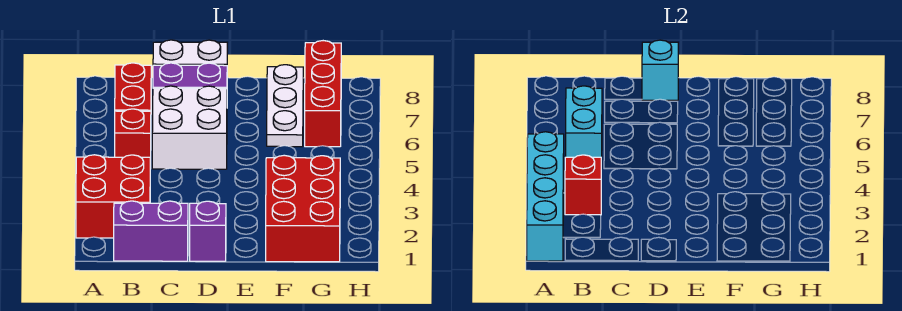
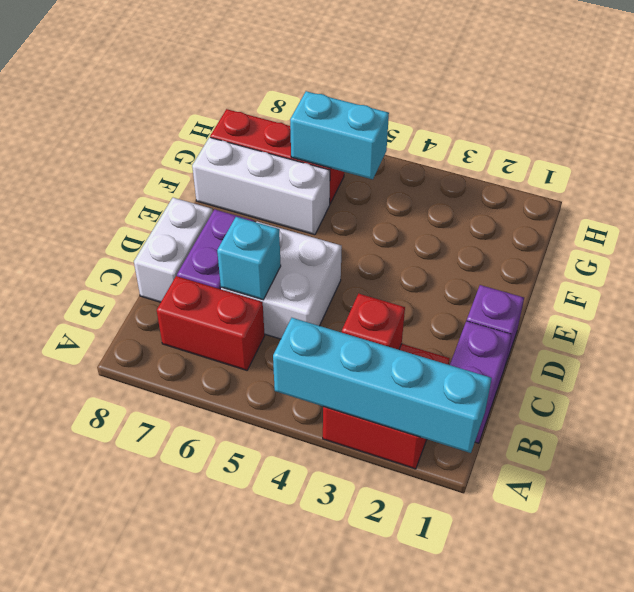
red brick B5 level 1 -> none
cyan brick B5:B6 level 2 -> cyan brick G5:G6 level 2
cyan brick D8 level 2 -> cyan brick C6 level 2
red brick F1:G3 level 1 -> none
white plate F6:F8 level 1 -> white brick F6:F8 level 1

